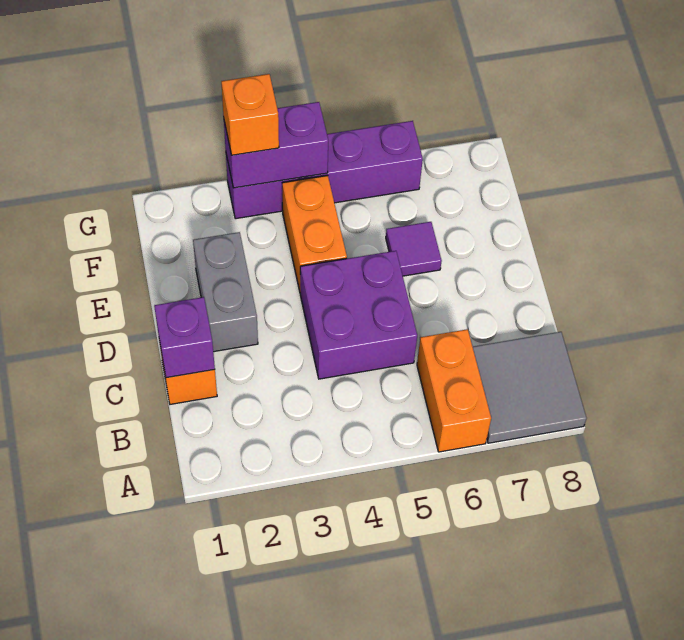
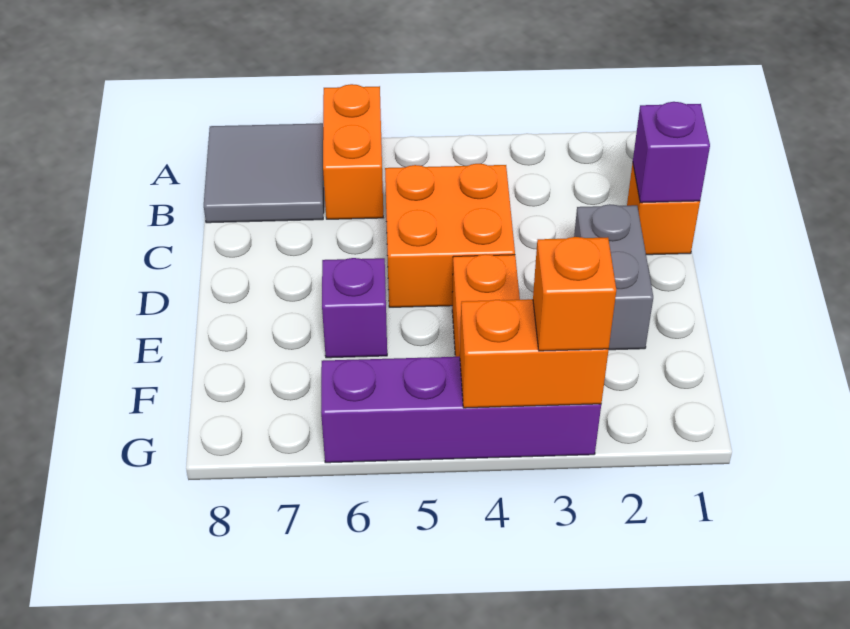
purple brick C4:D5 level 1 -> orange brick C4:D5 level 1
purple tile E6 level 1 -> purple brick E6 level 1
purple brick G3:G4 level 2 -> orange brick G3:G4 level 2

